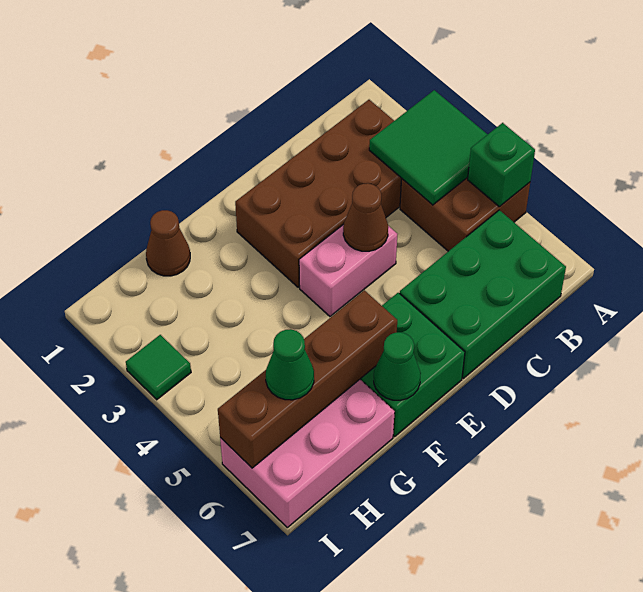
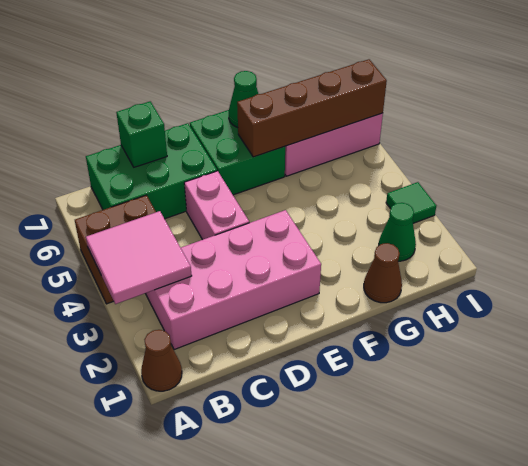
green tile A3:B4 level 2 -> pink tile A3:B4 level 2
green brick A5 level 2 -> green brick C7 level 2
brown brick B2:E3 level 1 -> pink brick B2:E3 level 1
pink brick D4:E4 level 1 -> pink brick D4:D5 level 1
brown cone D4 level 2 -> brown cone A1 level 1
green cone H6 level 3 -> green cone H2 level 1

